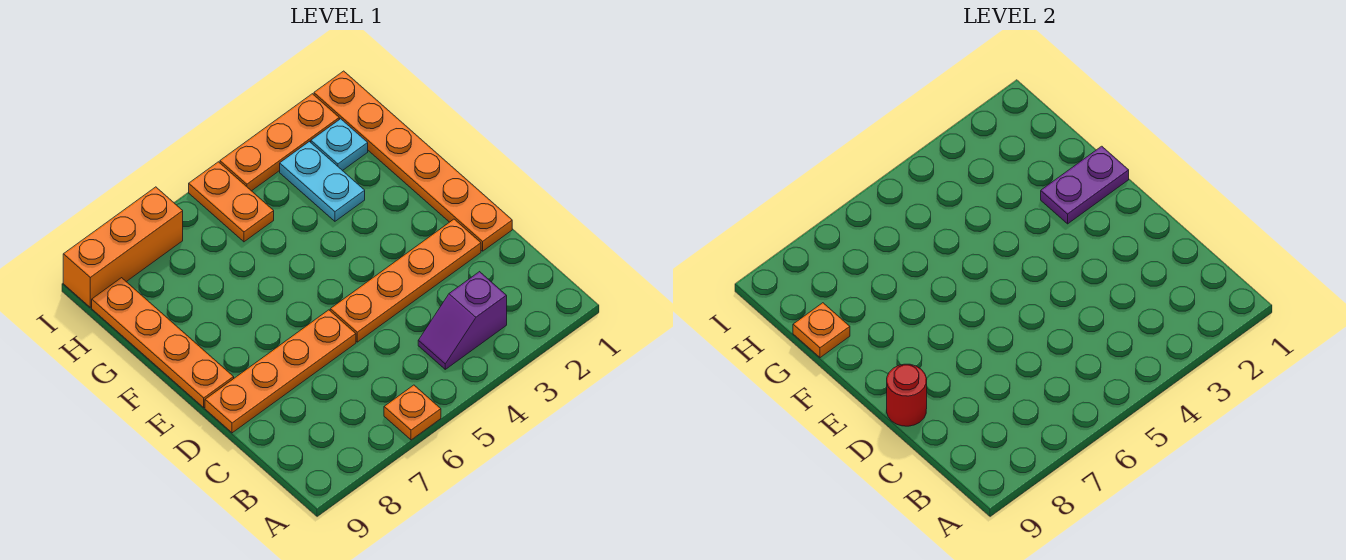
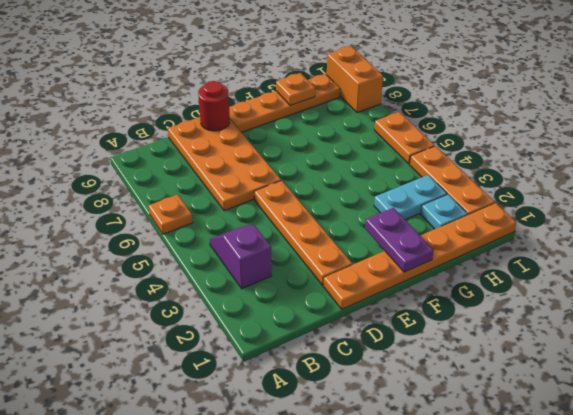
orange plate D6:D9 level 1 -> orange plate C6:D9 level 1
orange plate H5:I5 level 1 -> orange plate I5:I6 level 1
orange brick I7:I9 level 1 -> orange brick I8:I9 level 1

